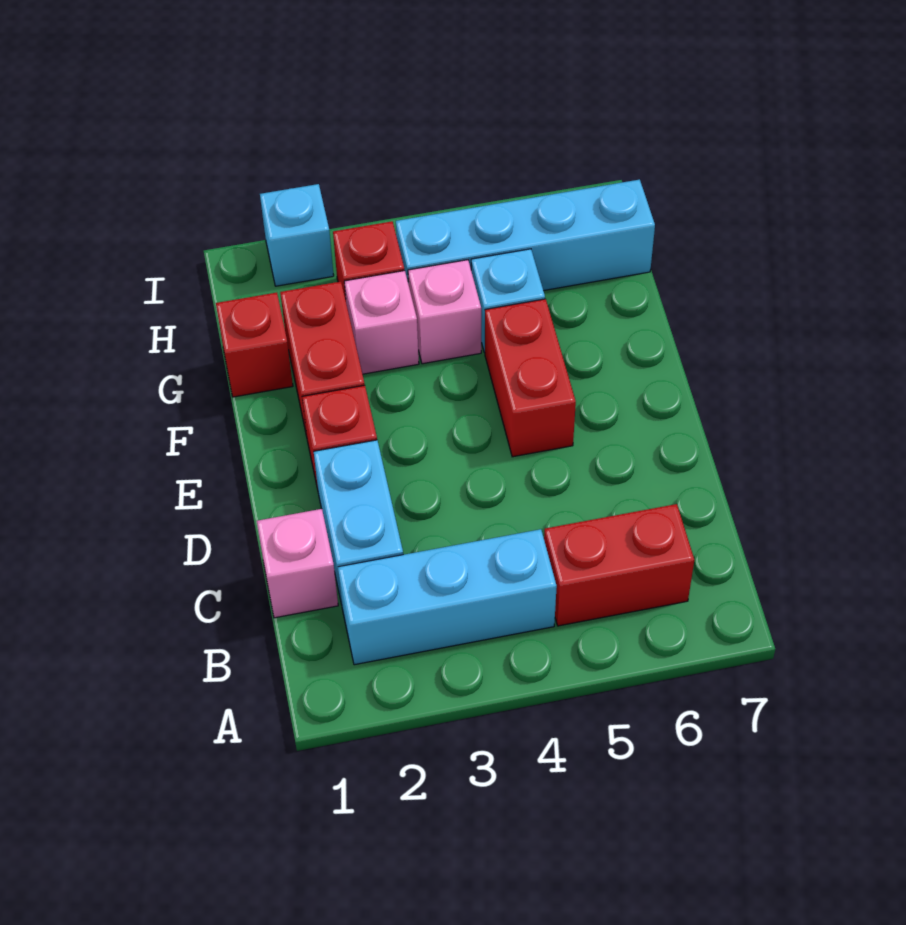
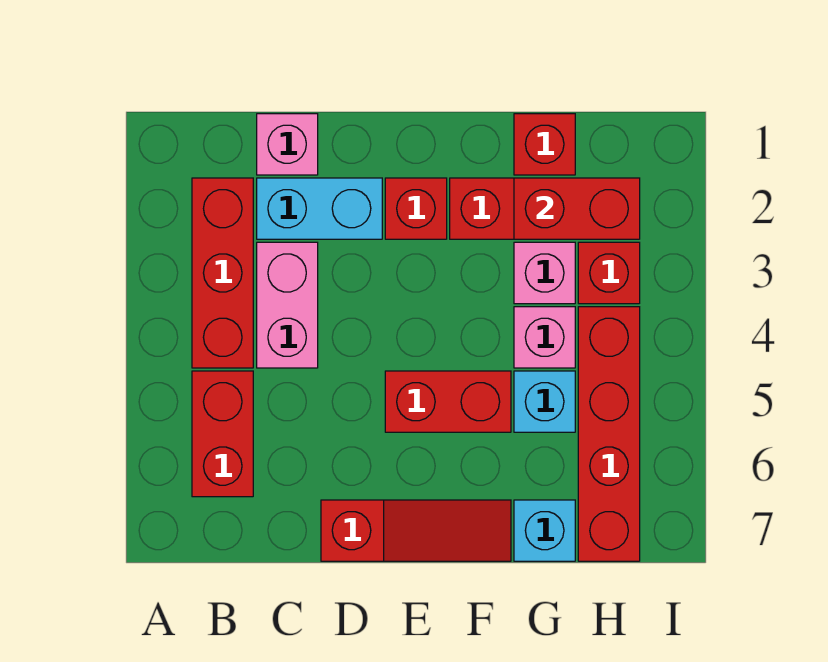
cyan brick B2:B4 level 1 -> red brick B2:B4 level 1
none -> pink brick C3:C4 level 1
none -> red slope D7:F7 level 1 top D
none -> red brick G2:H2 level 2
cyan brick H4:H7 level 1 -> red brick H4:H7 level 1
cyan brick I2 level 1 -> cyan brick G7 level 1

